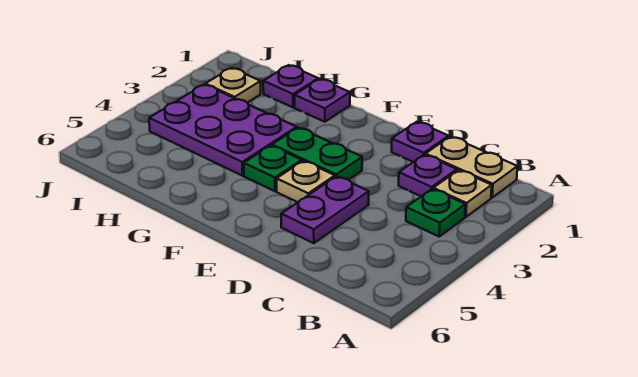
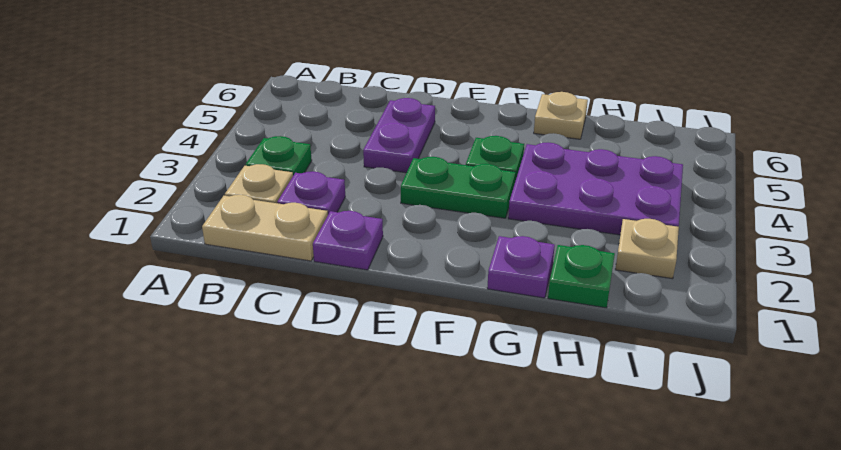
tan plate E4 level 1 -> tan plate G6 level 1
purple plate H1 level 1 -> green plate H1 level 1

